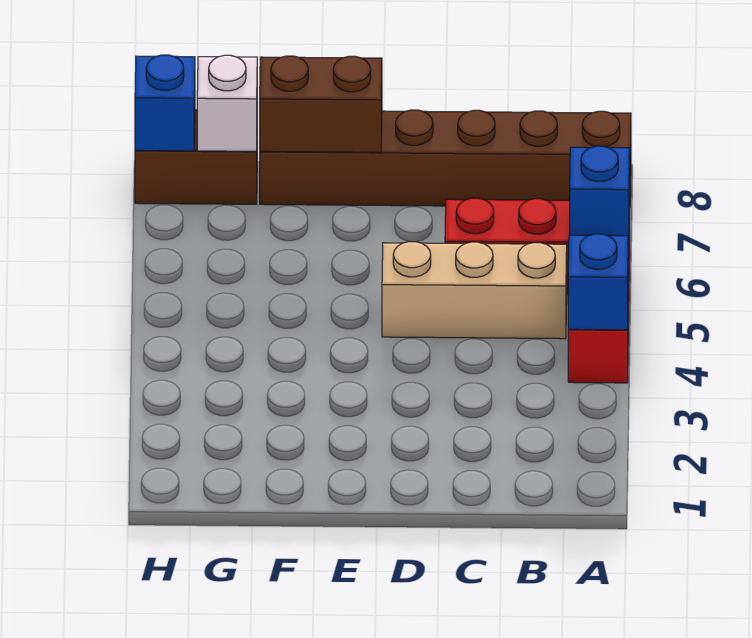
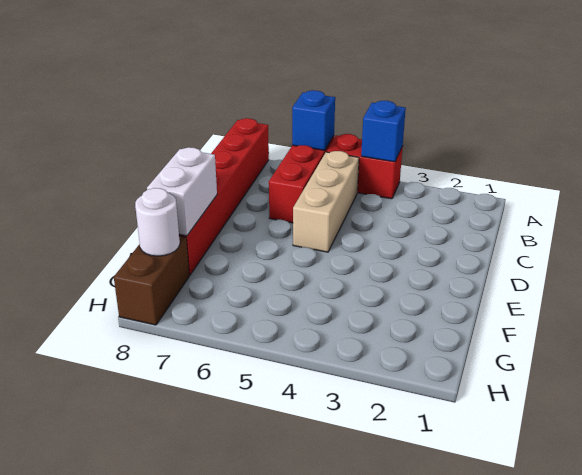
brown brick A8:F8 level 1 -> red brick A8:F8 level 1
brown brick E8:F8 level 2 -> white brick E8:F8 level 2
white brick G8 level 2 -> white round brick G8 level 2
blue brick H8 level 2 -> none

